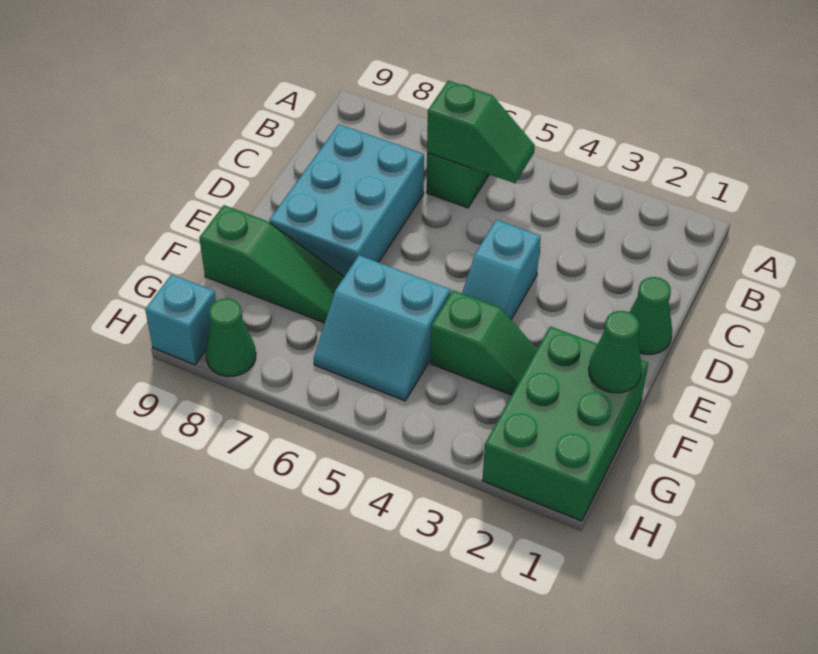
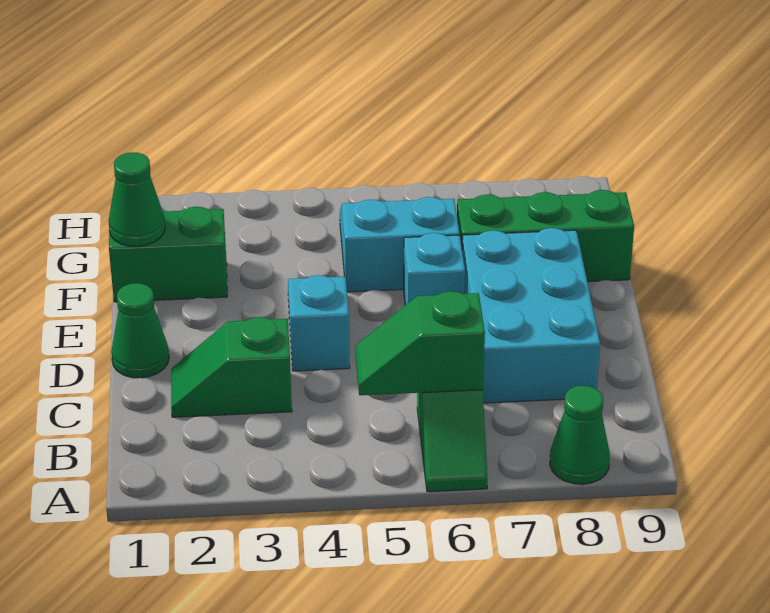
green brick F1:H2 level 1 -> green brick F1:F2 level 1
green slope F3:F4 level 1 top 4 -> green slope C2:C3 level 1 top 3
green slope F7:F9 level 1 top 9 -> green brick F7:F9 level 1
green cone H8 level 1 -> green cone A8 level 1
cyan brick H9 level 1 -> cyan brick E6 level 1

